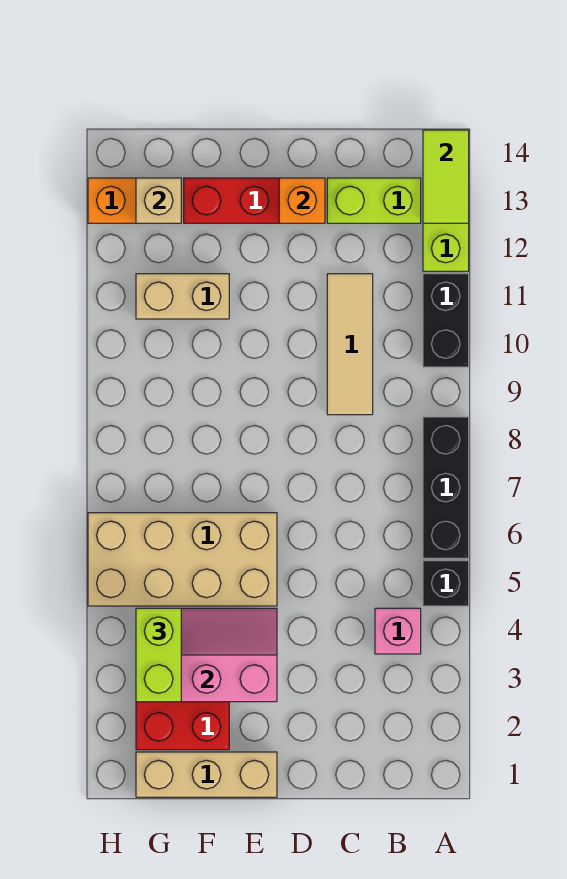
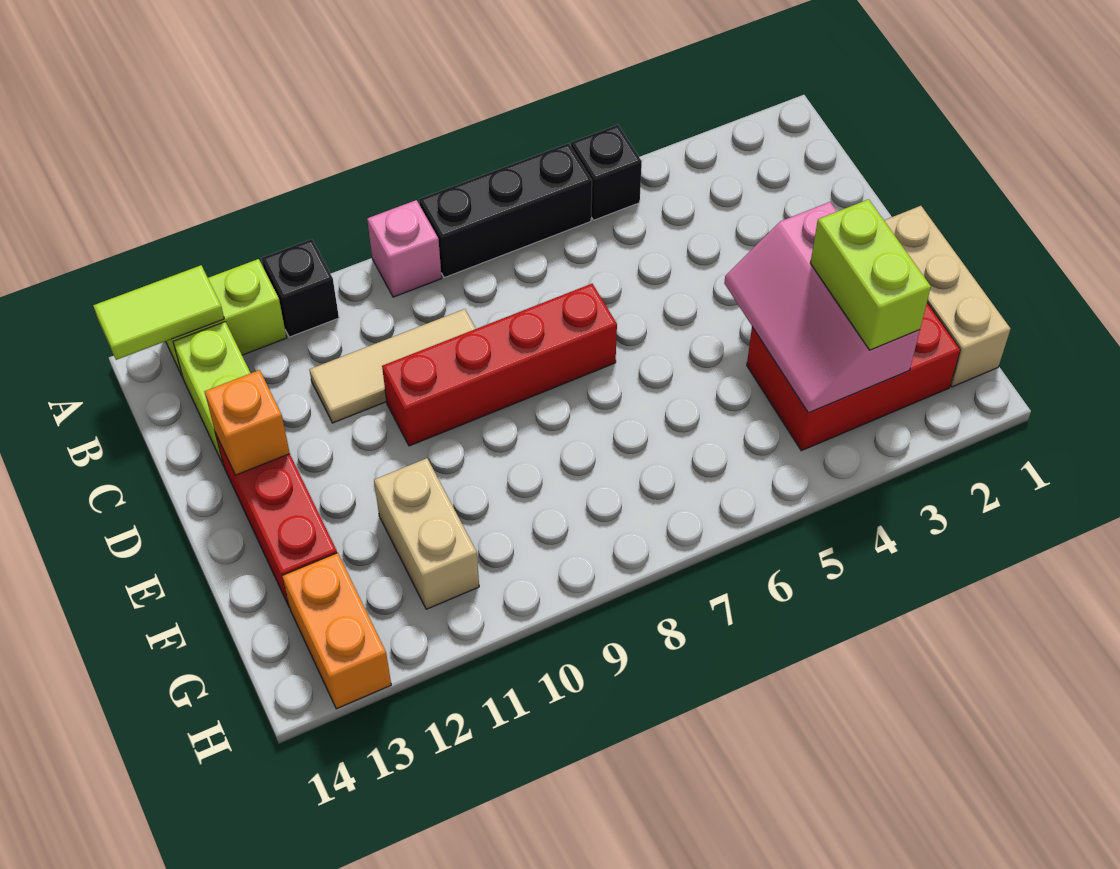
black brick A10:A11 level 1 -> black brick A11 level 1
pink brick B4 level 1 -> pink brick A9 level 1
none -> red brick D7:D10 level 1
tan brick E5:H6 level 1 -> none
lime brick G3:G4 level 3 -> lime brick F3:G3 level 3
tan brick G13 level 2 -> none

